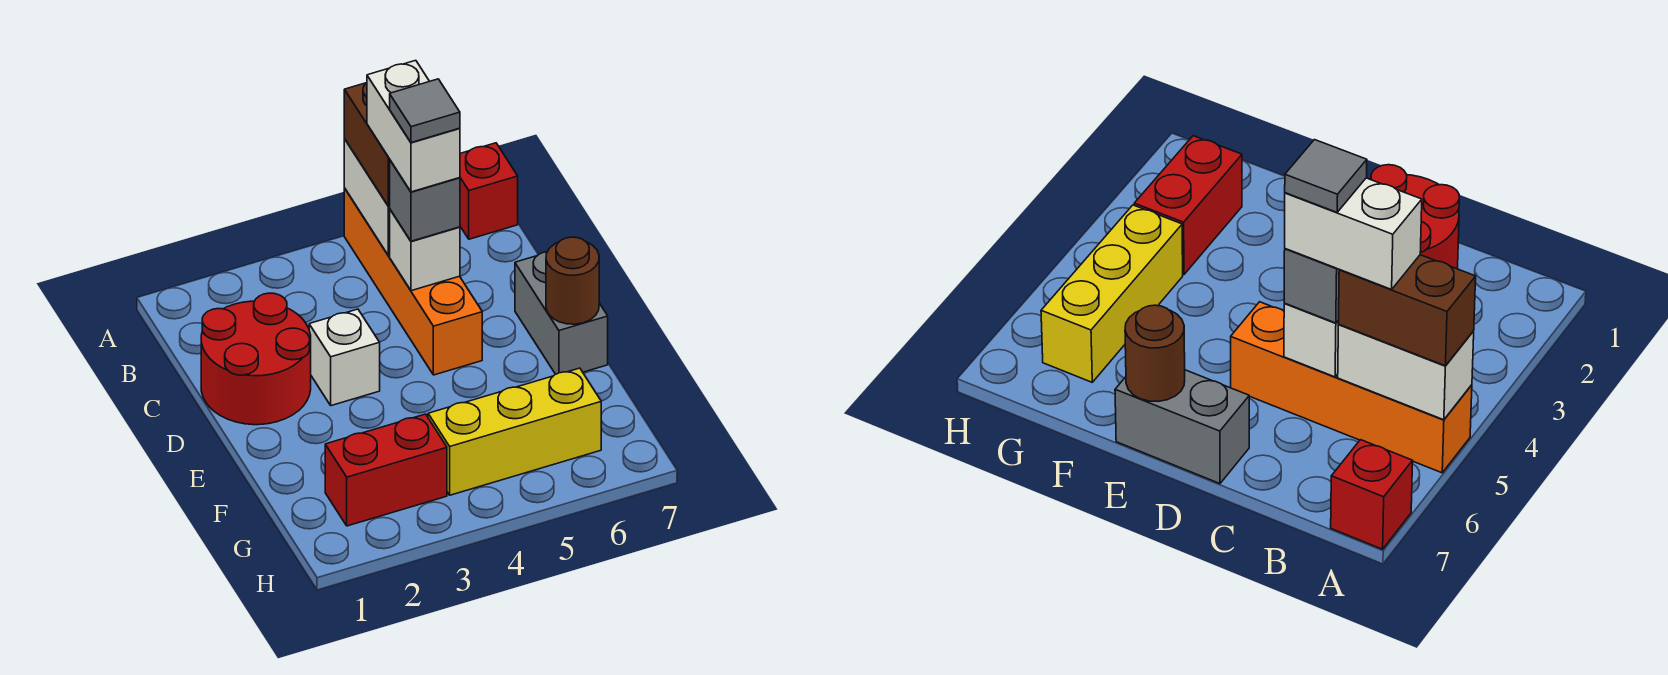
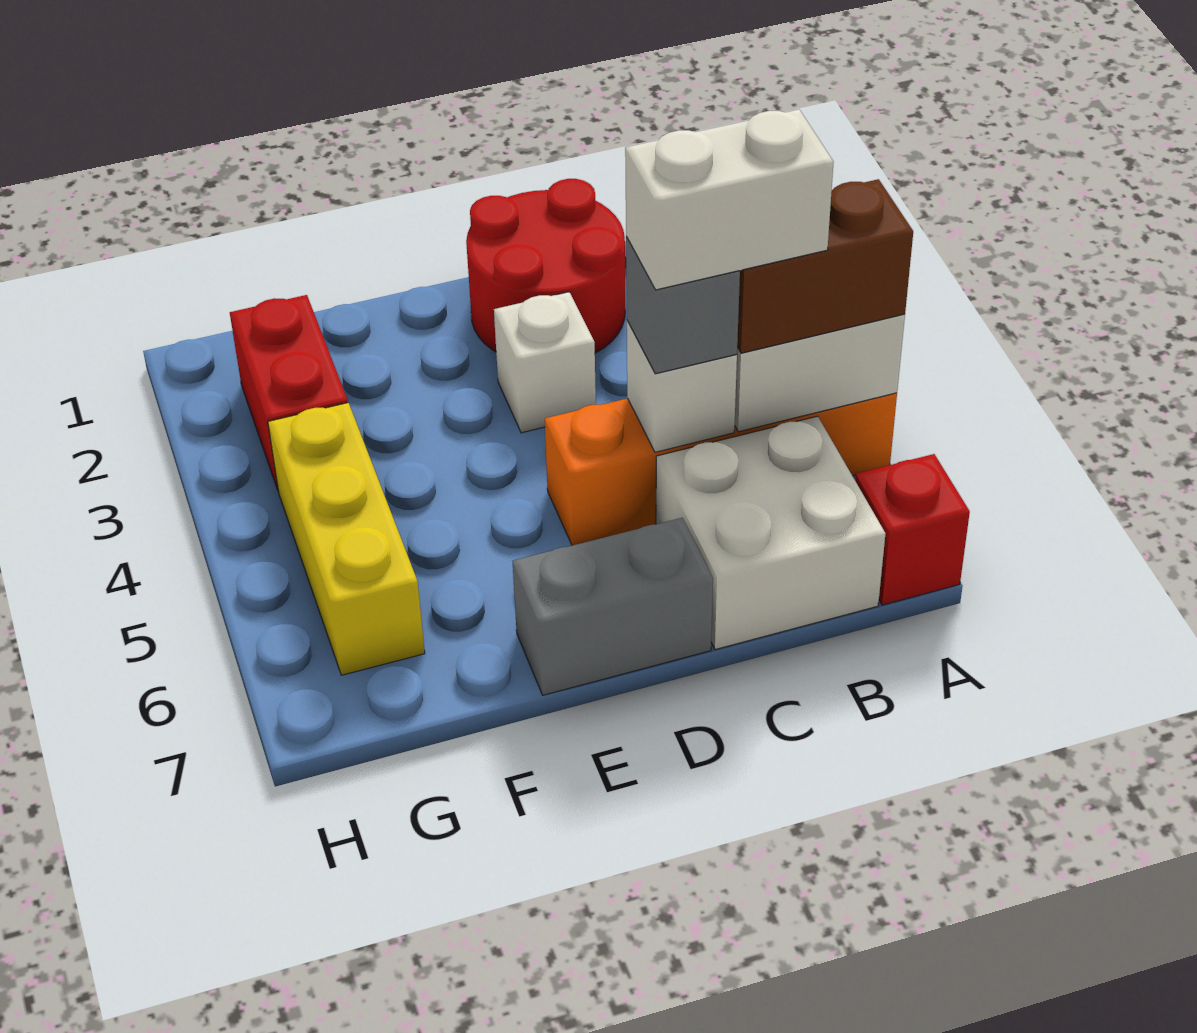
none -> white brick B6:C7 level 1
grey tile C5 level 5 -> none
brown round brick E7 level 2 -> none

